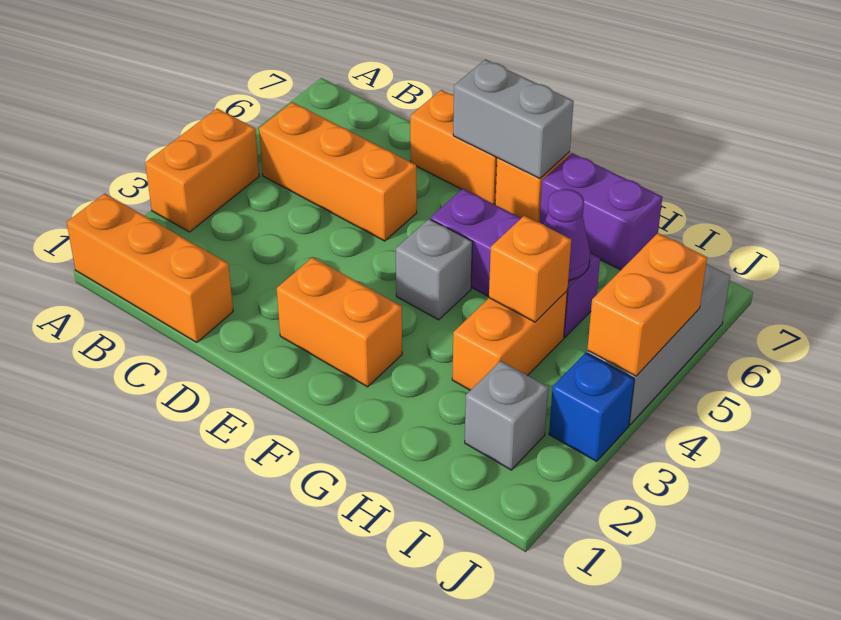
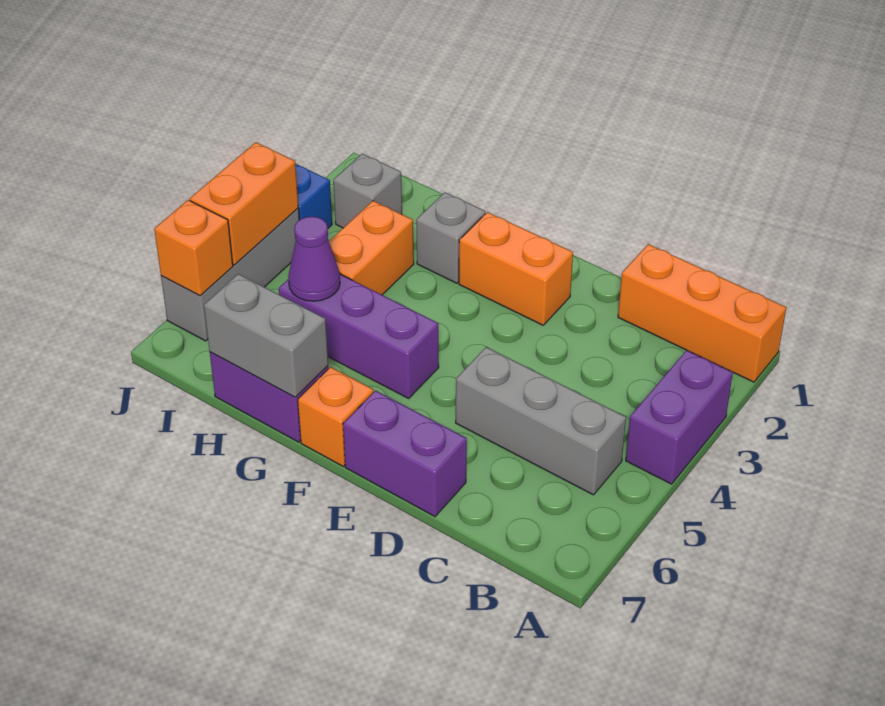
orange brick A3:A4 level 1 -> purple brick A3:A4 level 1
orange brick B5:D5 level 1 -> grey brick B5:D5 level 1
orange brick D7:E7 level 1 -> purple brick D7:E7 level 1
grey brick E7:F7 level 2 -> grey brick G7:H7 level 2
grey brick F4 level 1 -> grey brick G2 level 1
orange brick H4 level 2 -> orange brick J6 level 2

